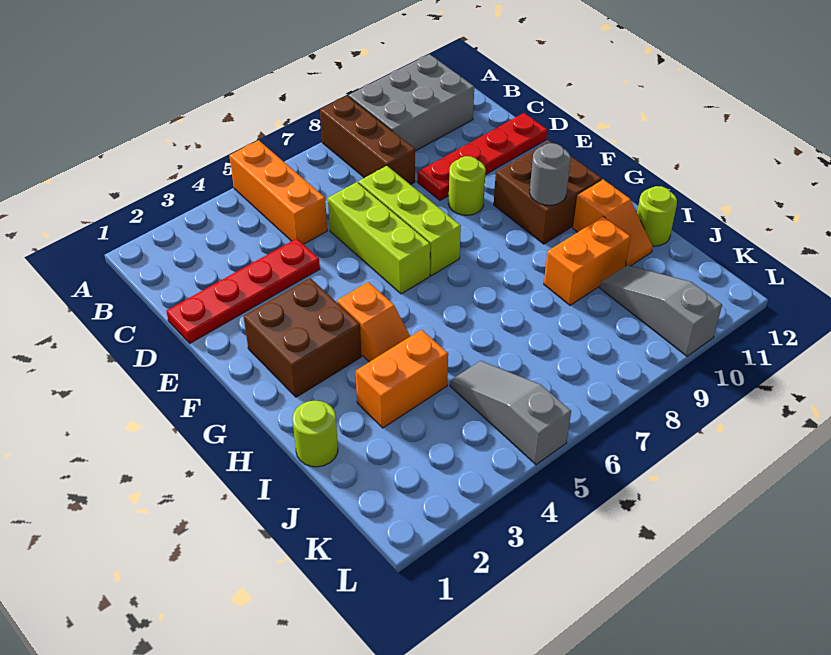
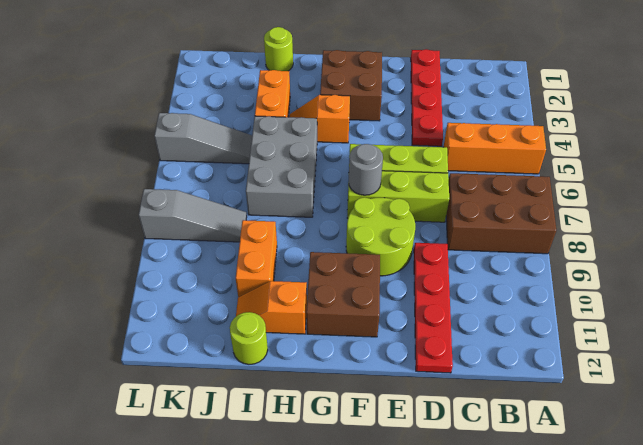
brown brick A8:C8 level 1 -> brown brick A7:C8 level 1
grey brick A9:B11 level 1 -> grey brick H5:I7 level 1
lime round brick E9 level 1 -> lime round brick E8:F9 level 1
grey round brick G10 level 2 -> grey round brick F7 level 2
grey slope J10:L10 level 1 top L -> grey slope J8:L8 level 1 top L

